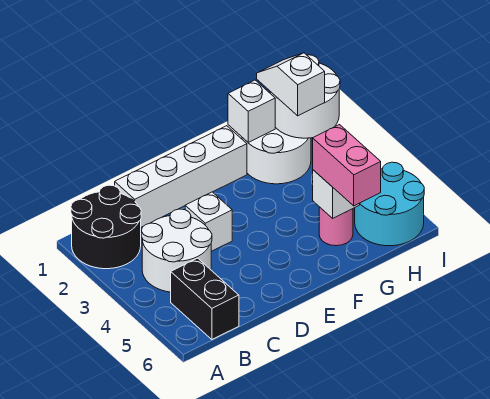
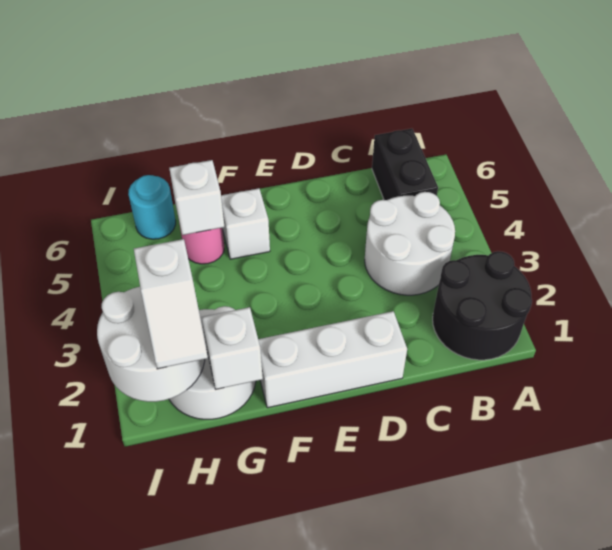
white brick C1:F1 level 1 -> white brick D1:F1 level 1
white brick D3 level 1 -> white brick F5 level 1
pink brick G5:G6 level 3 -> none
cyan round brick H5:I6 level 1 -> cyan round brick H6 level 1

